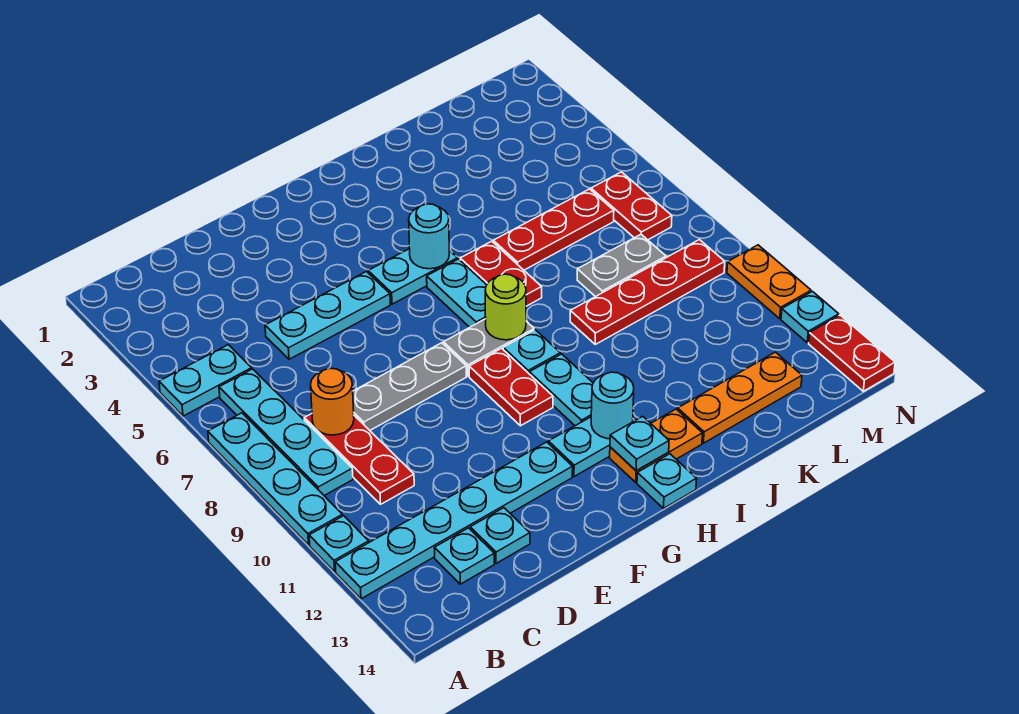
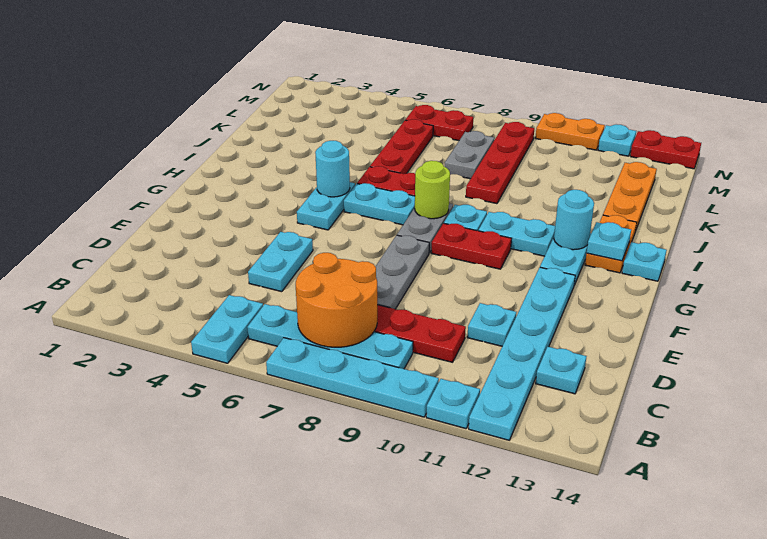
orange round brick C8 level 2 -> orange round brick B7:C8 level 2
cyan plate D5:F5 level 1 -> cyan plate D5:E5 level 1
cyan plate D13 level 1 -> cyan plate D11 level 1

